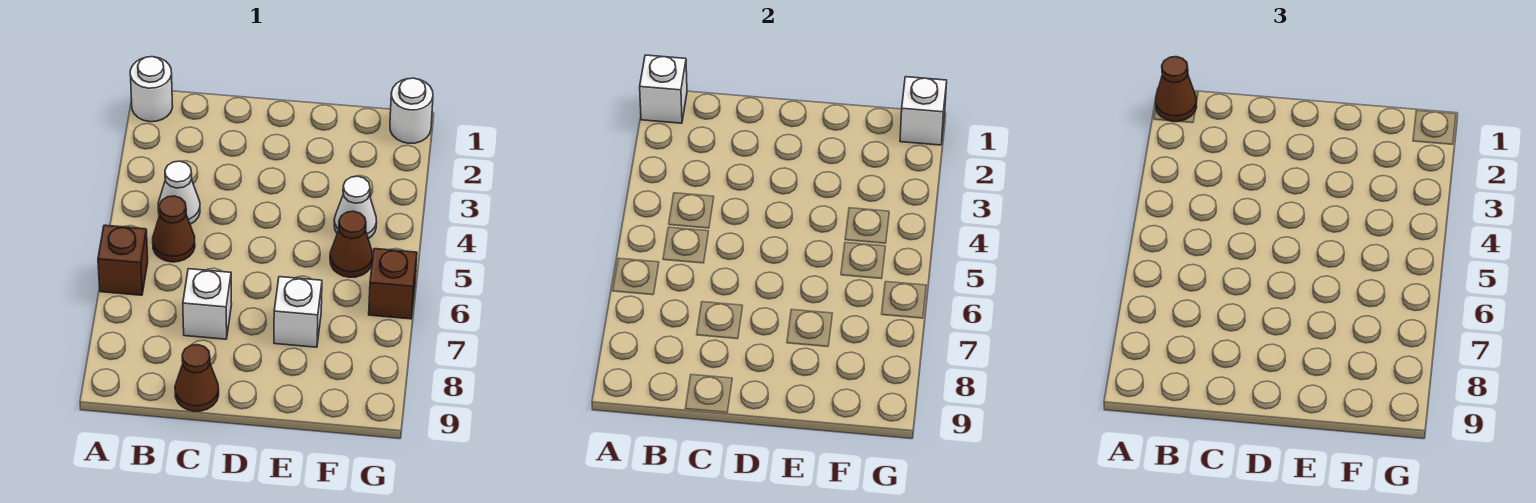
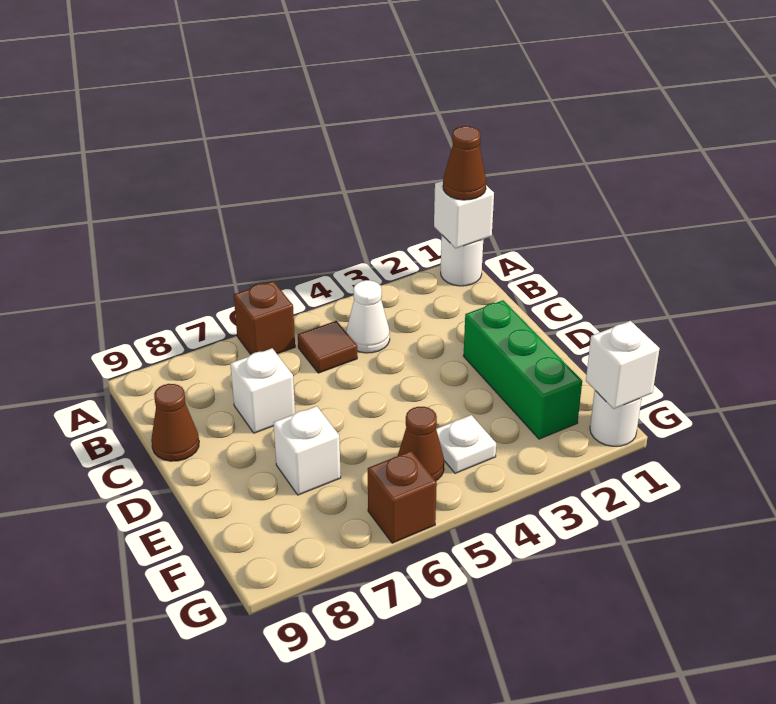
brown cone B5 level 1 -> brown tile B5 level 1
none -> green brick D2:F2 level 1
white cone F4 level 1 -> white plate F4 level 1

